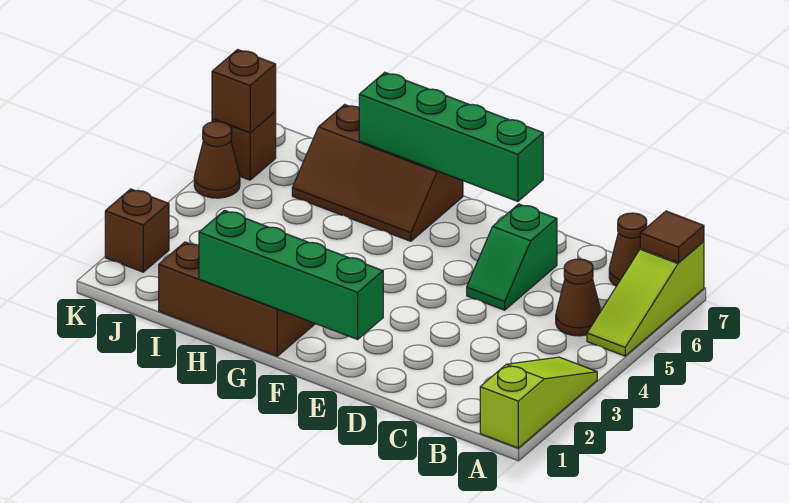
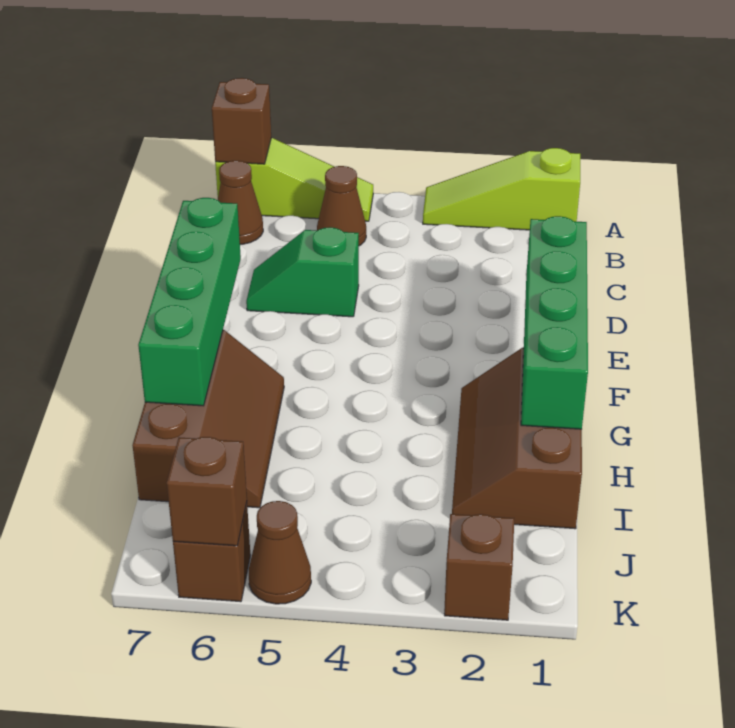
brown tile A7 level 2 -> brown brick A7 level 2
green slope D5:D6 level 1 top 6 -> green slope D5:D6 level 1 top 5

